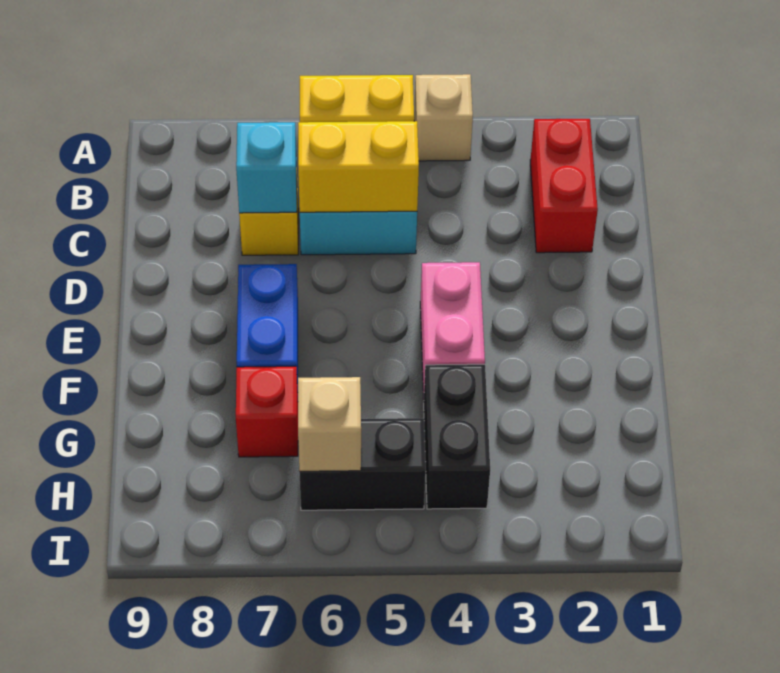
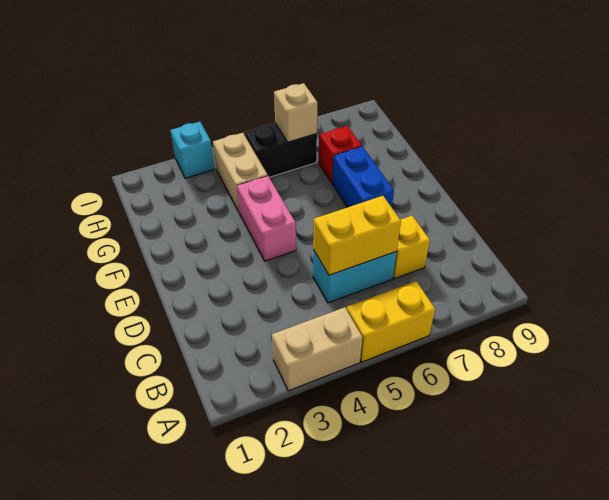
tan brick A4 level 1 -> tan brick A3:A4 level 1
red brick B2:C2 level 1 -> none
cyan brick C7 level 2 -> cyan brick I3 level 1
black brick G4:H4 level 1 -> tan brick G4:H4 level 1

